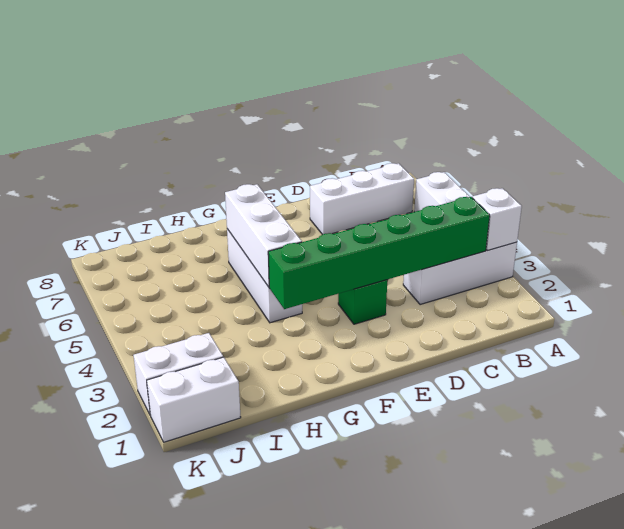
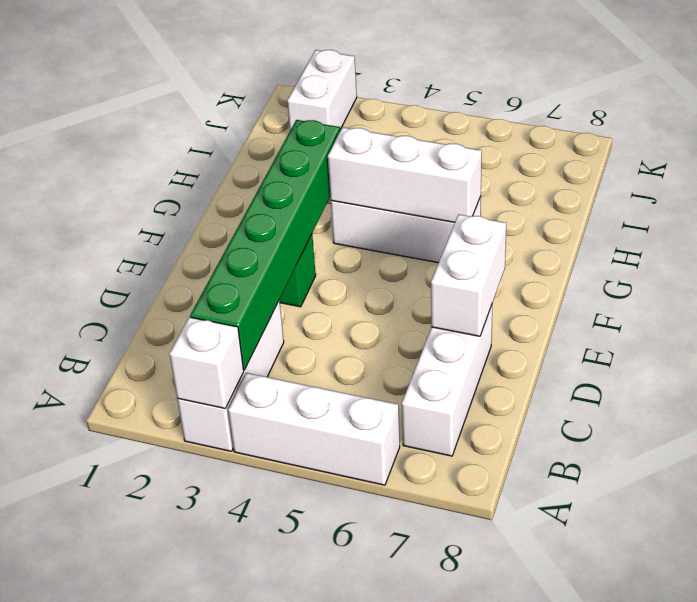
white brick J1:K1 level 1 -> white brick D7:E7 level 2

